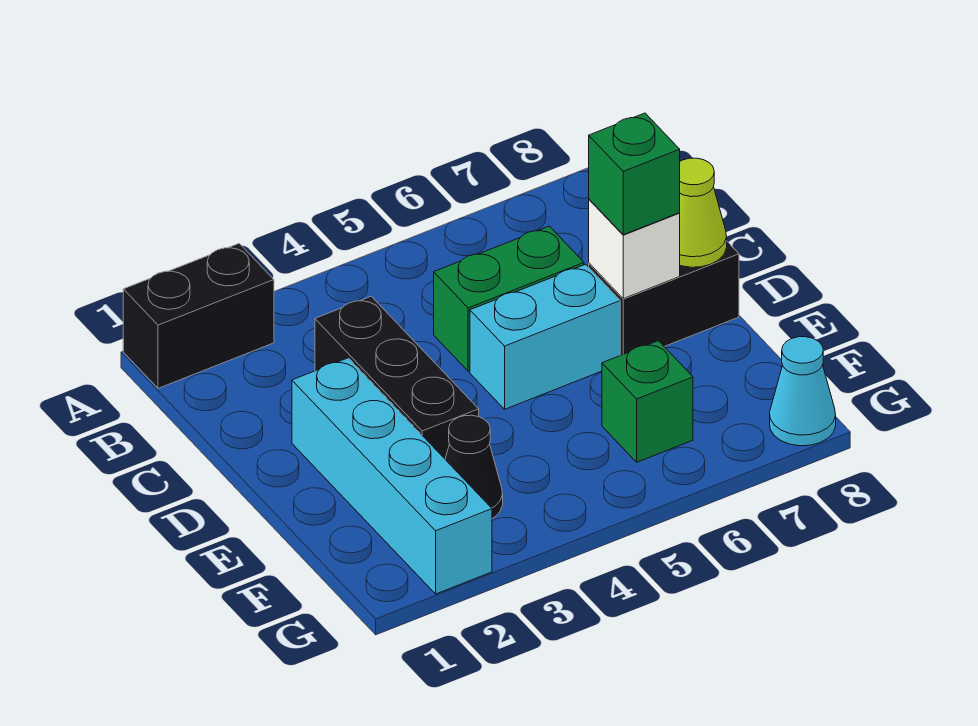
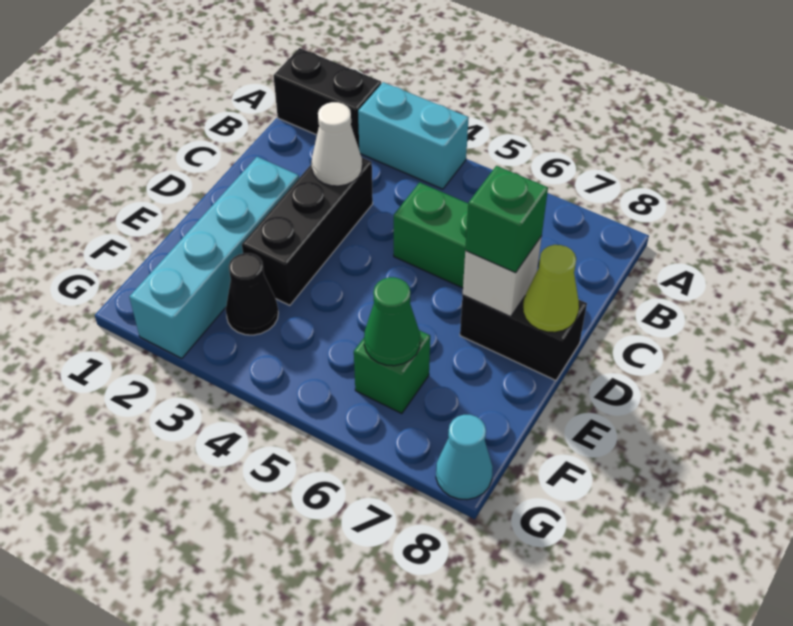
none -> white cone C3 level 2
cyan brick D5:D6 level 1 -> cyan brick A3:A4 level 1
none -> green cone F6 level 2

